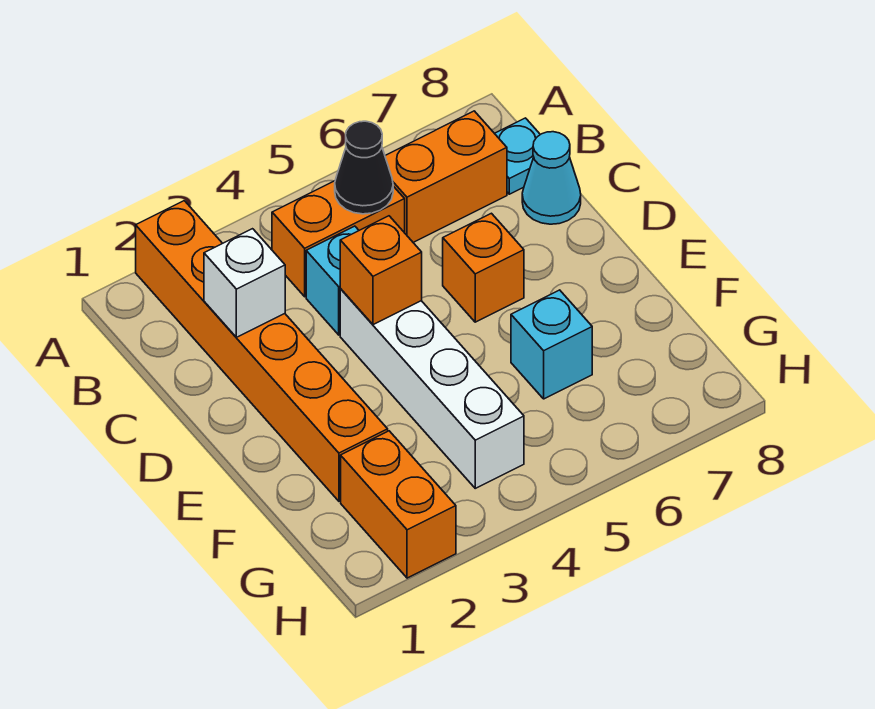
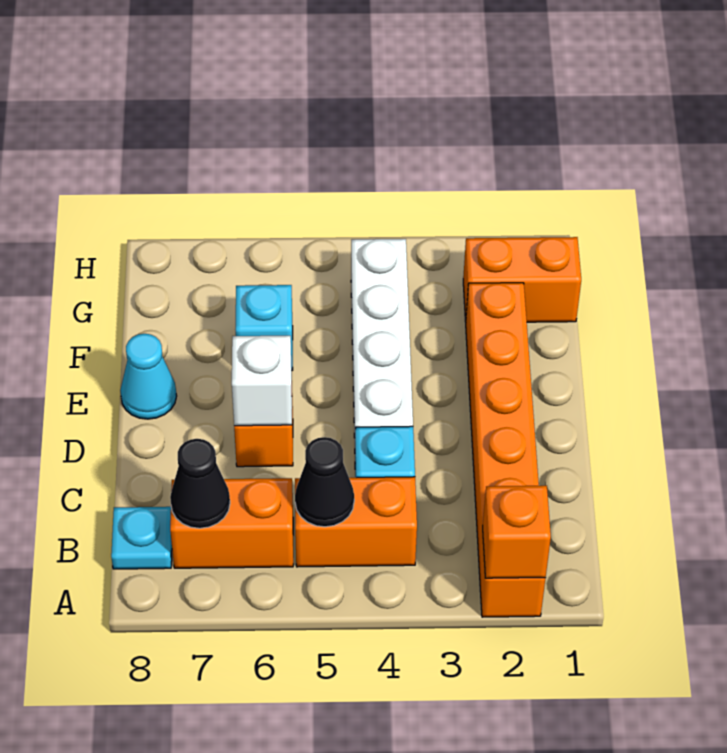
none -> black cone B7 level 2
white brick C2 level 2 -> white brick D6 level 2
cyan cone C8 level 1 -> cyan cone E8 level 1
orange brick D4 level 2 -> orange brick A2 level 2
orange brick G2:H2 level 1 -> orange brick G1:G2 level 1

